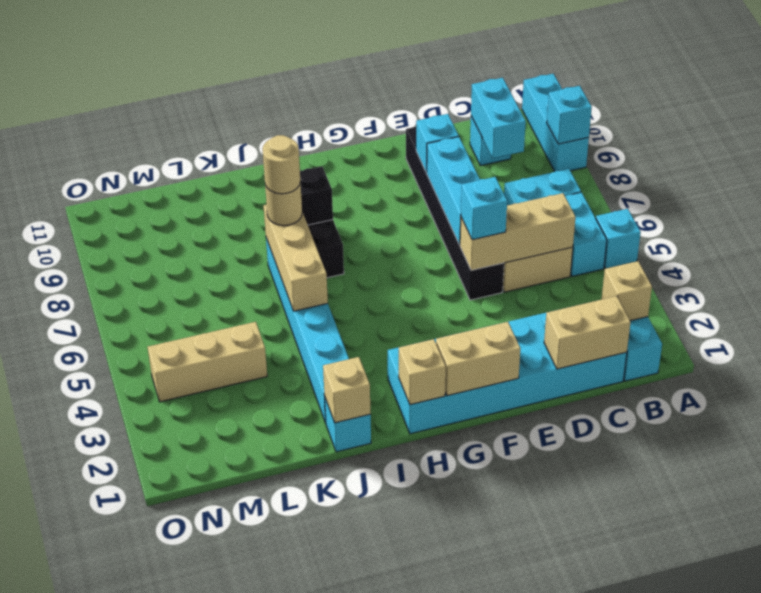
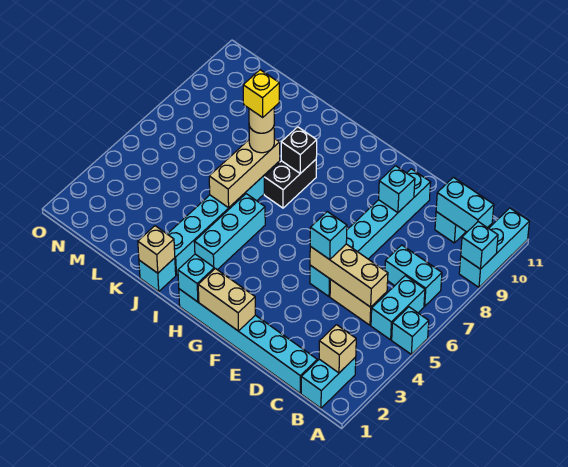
cyan brick C1:H2 level 1 -> cyan brick C1:H1 level 1
tan brick C1:D1 level 2 -> none
cyan brick C9:C10 level 2 -> cyan brick B10:C10 level 2
black brick E5:E10 level 1 -> cyan brick E5:E10 level 1
cyan brick E6:E8 level 2 -> cyan brick I3:I5 level 1
tan brick H1 level 2 -> cyan brick H1 level 2
none -> yellow brick J7 level 5
tan brick L4:N4 level 1 -> none

